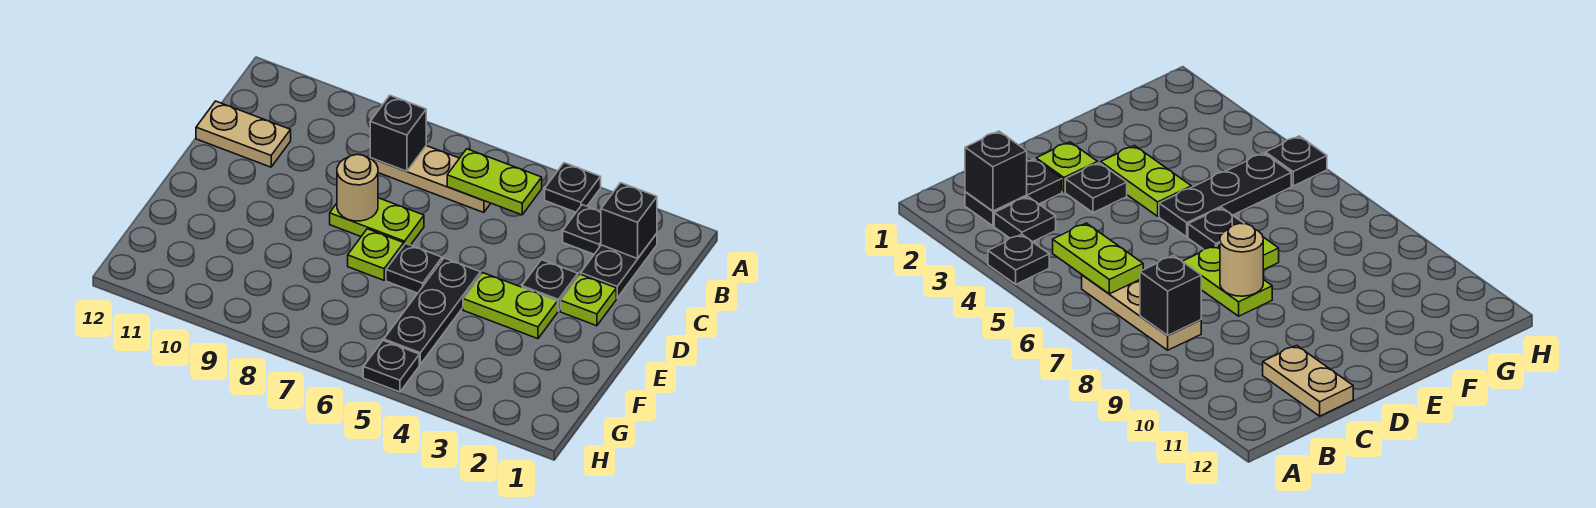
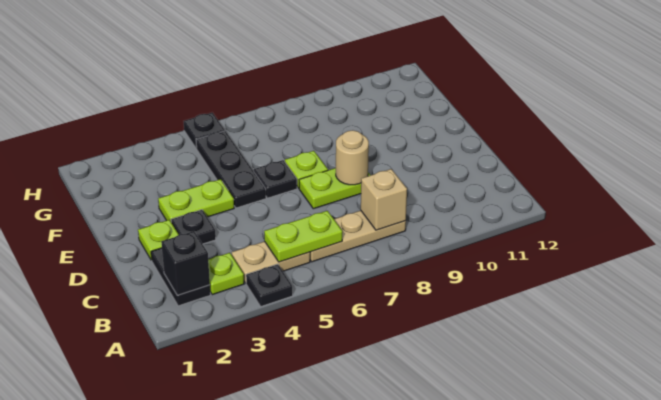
black plate B3 level 1 -> lime plate B3 level 1
black brick B8 level 2 -> tan brick B8 level 2
tan plate C11:C12 level 1 -> tan plate B4:B5 level 1

